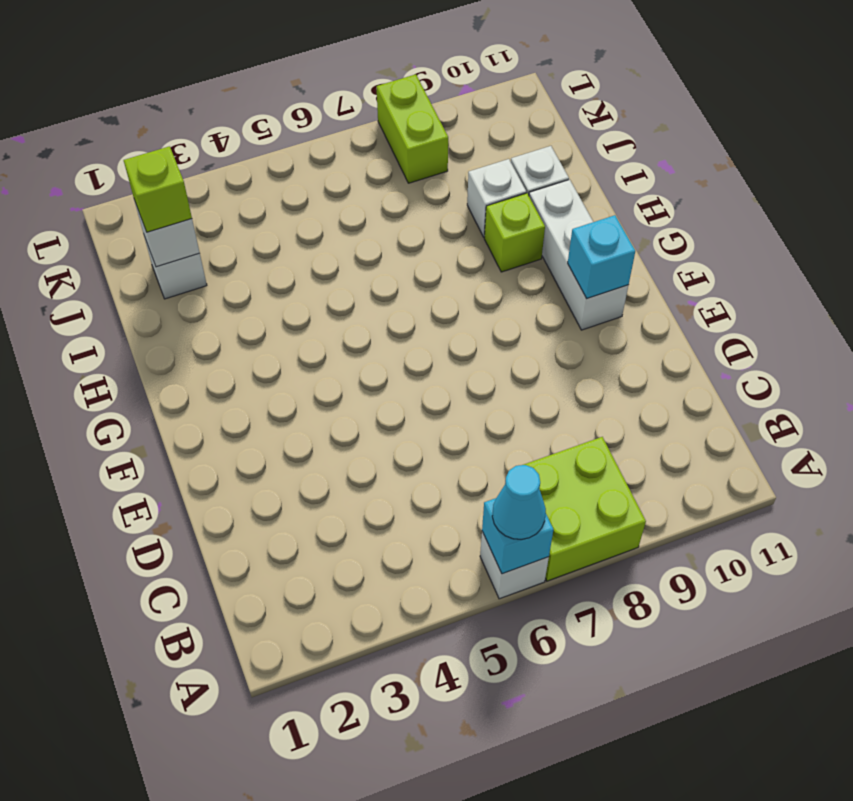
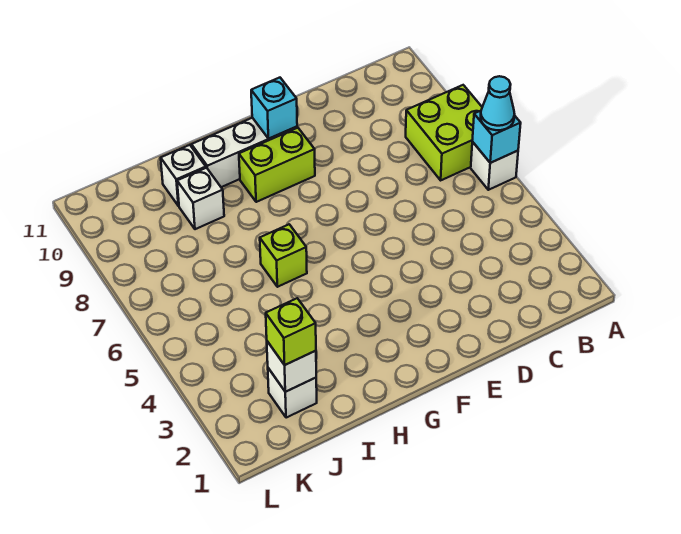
lime brick H9 level 1 -> lime brick H6 level 1
lime brick K8:L8 level 1 -> lime brick F9:G9 level 1

